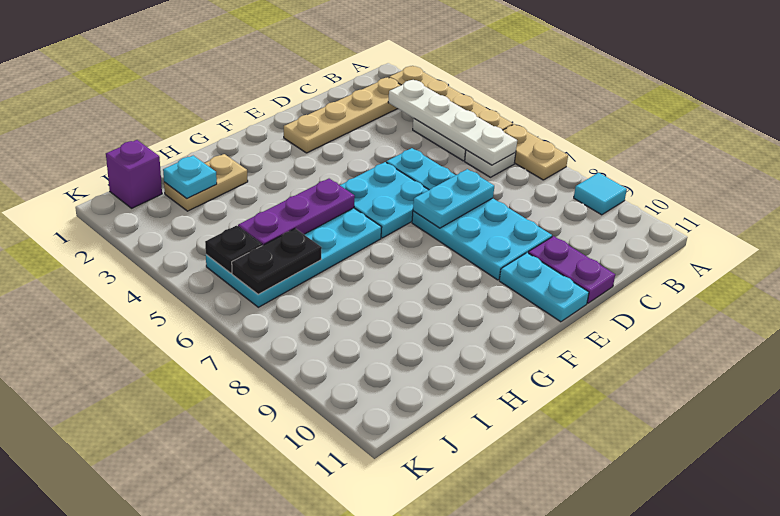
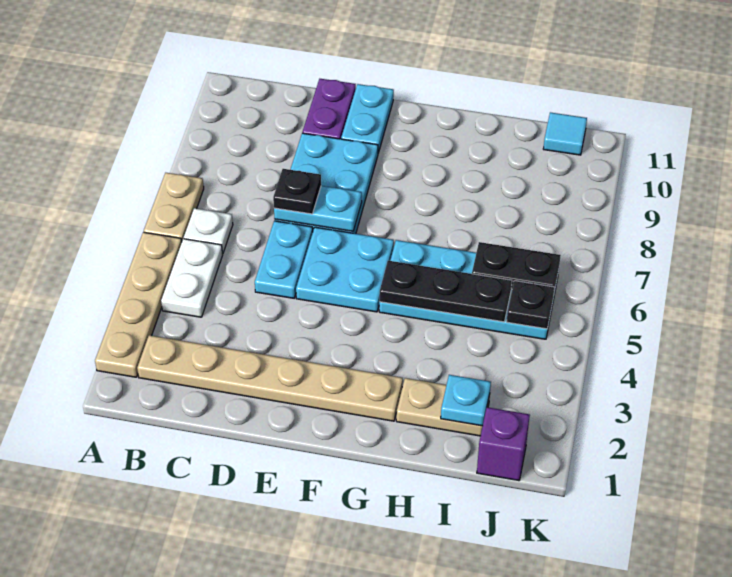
cyan tile A9 level 1 -> cyan tile J11 level 1
tan plate B2:E2 level 1 -> tan plate B2:G2 level 1
white plate B3:B6 level 2 -> none
none -> black plate D7 level 3
purple plate G5:I5 level 2 -> black plate G5:I5 level 2

